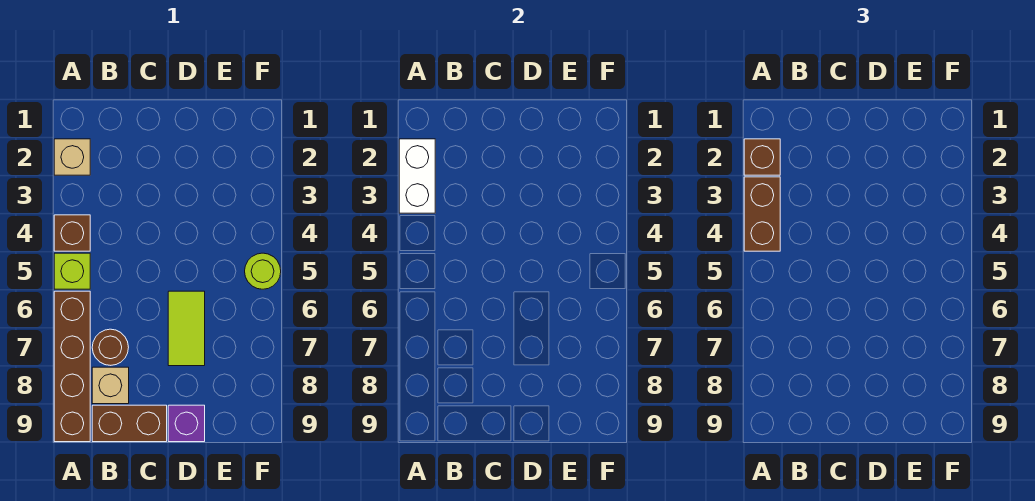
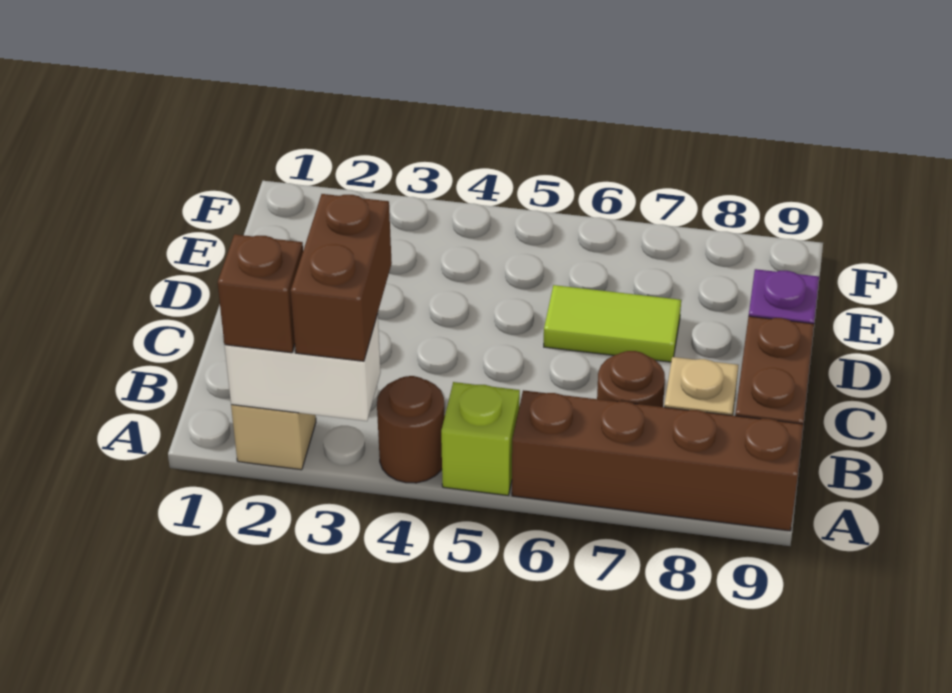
brown brick A3:A4 level 3 -> brown brick A3:B3 level 3
brown brick A4 level 1 -> brown round brick A4 level 1
lime round brick F5 level 1 -> none

